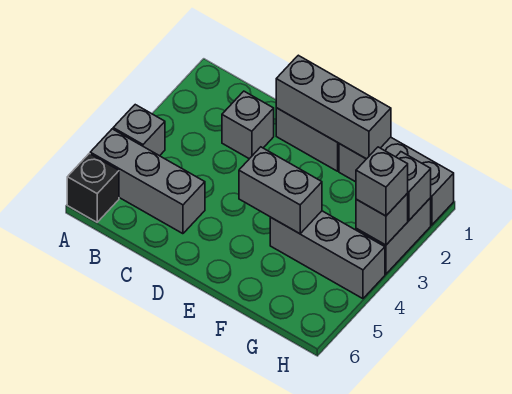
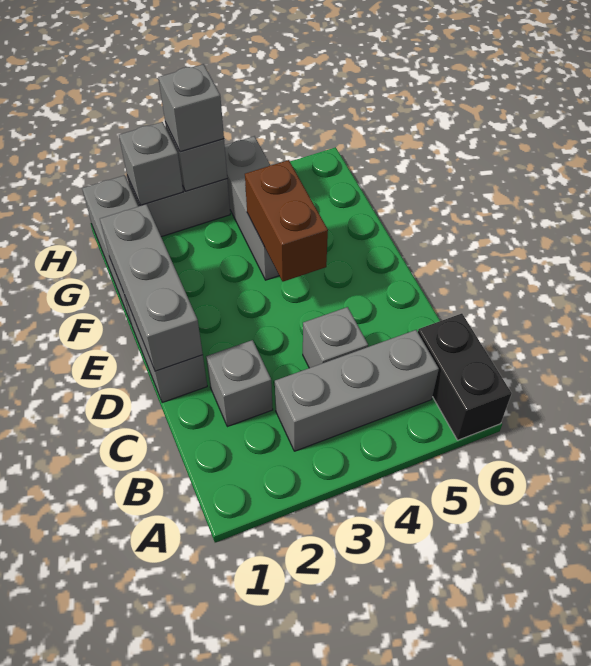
grey brick A4 level 1 -> grey brick C4 level 1
grey brick A5:C5 level 1 -> grey brick B3:B5 level 1
black brick A6 level 1 -> black brick A6:B6 level 1
grey brick E4:F4 level 2 -> brown brick E4:F4 level 2

